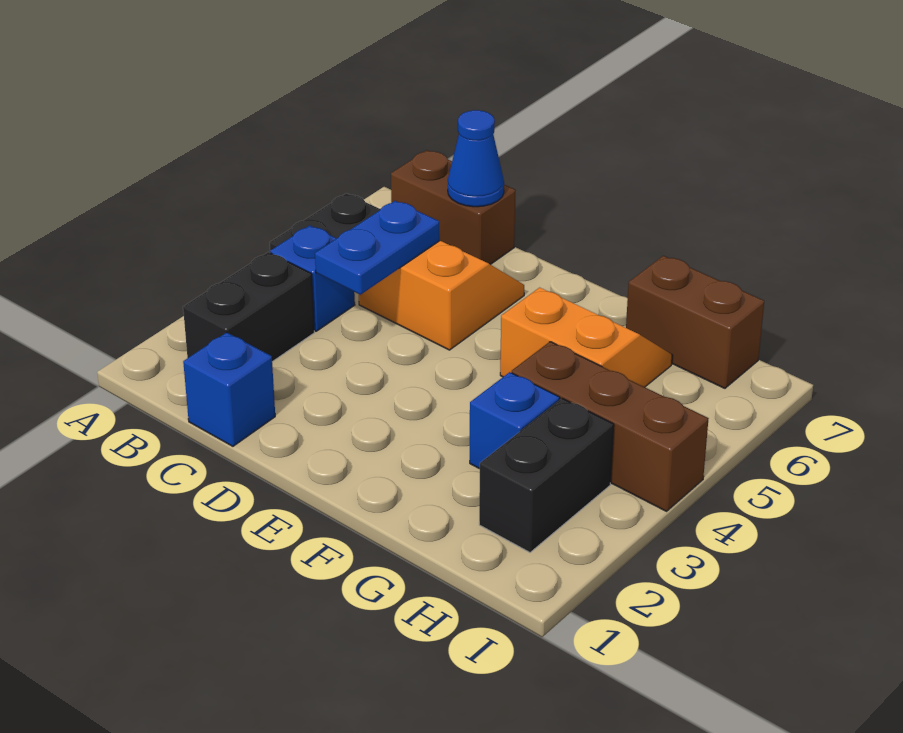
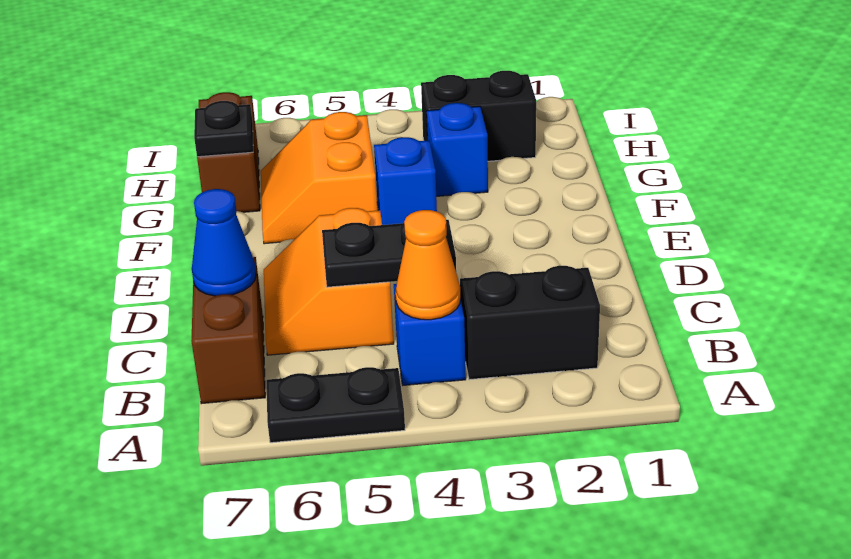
none -> orange cone B4 level 2
blue brick C1 level 1 -> blue brick F4 level 1
blue plate C4:C5 level 2 -> black plate C4:C5 level 2
brown brick G4:I4 level 1 -> none
none -> black plate G7 level 2

